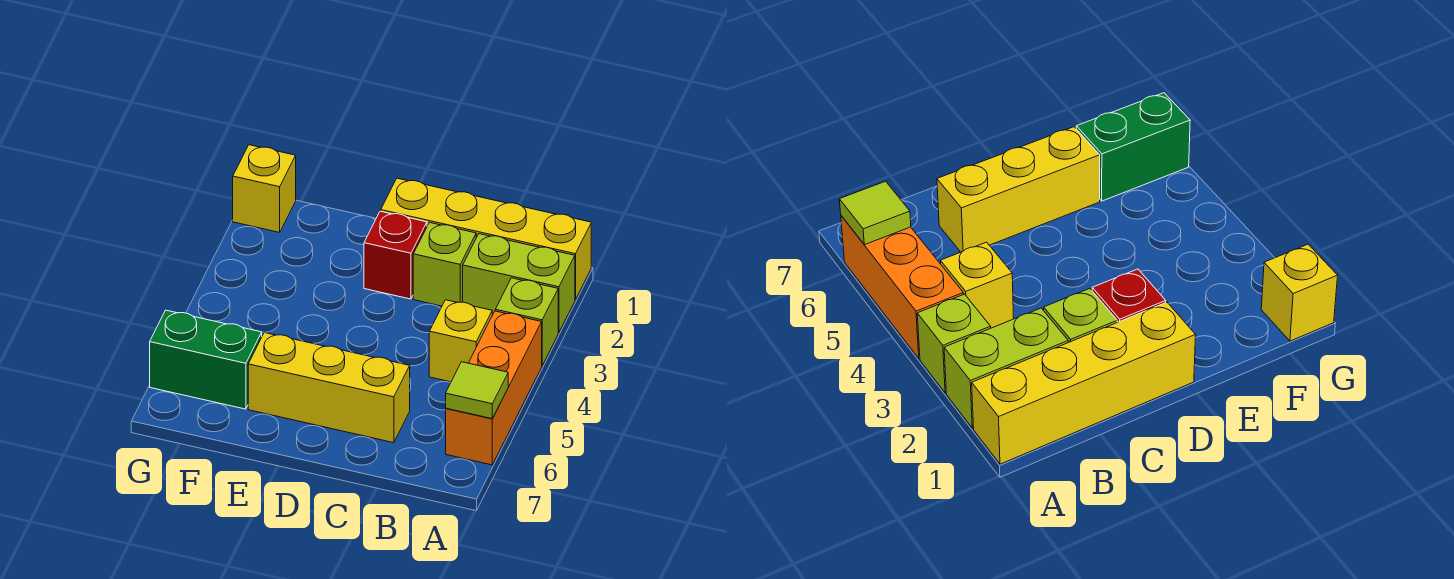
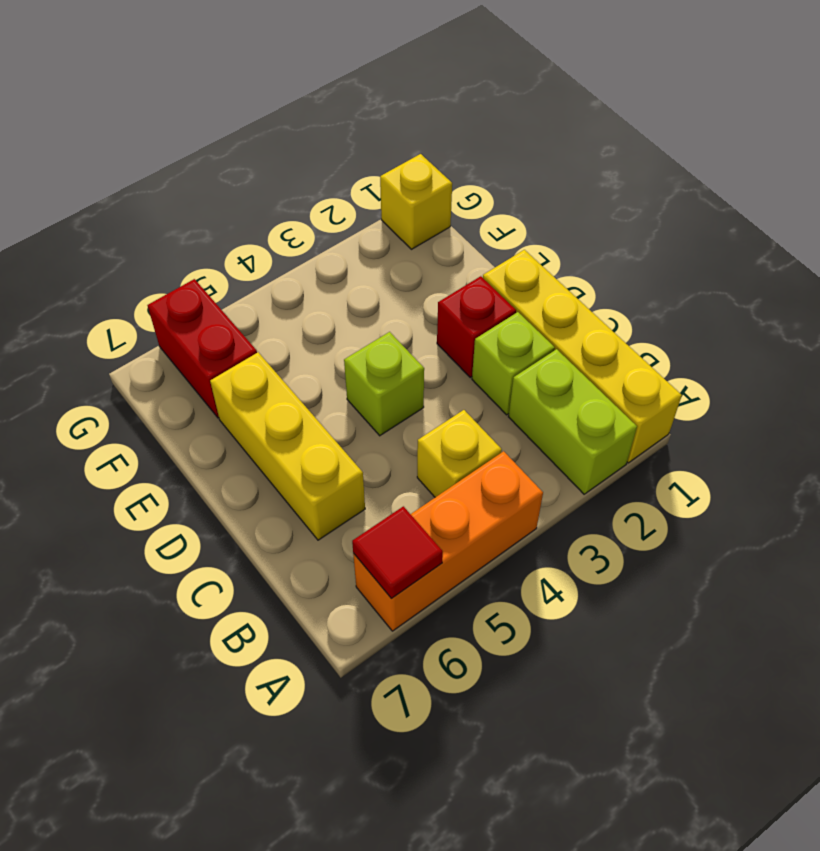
lime brick A3 level 1 -> lime brick D4 level 1
lime tile A6 level 2 -> red tile A6 level 2
green brick F6:G6 level 1 -> red brick F6:G6 level 1

